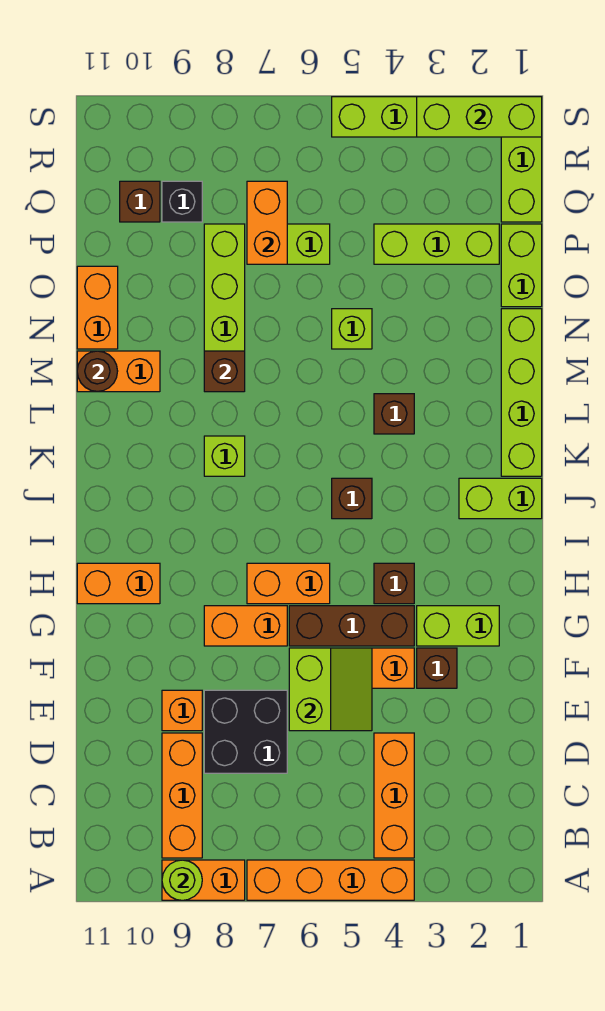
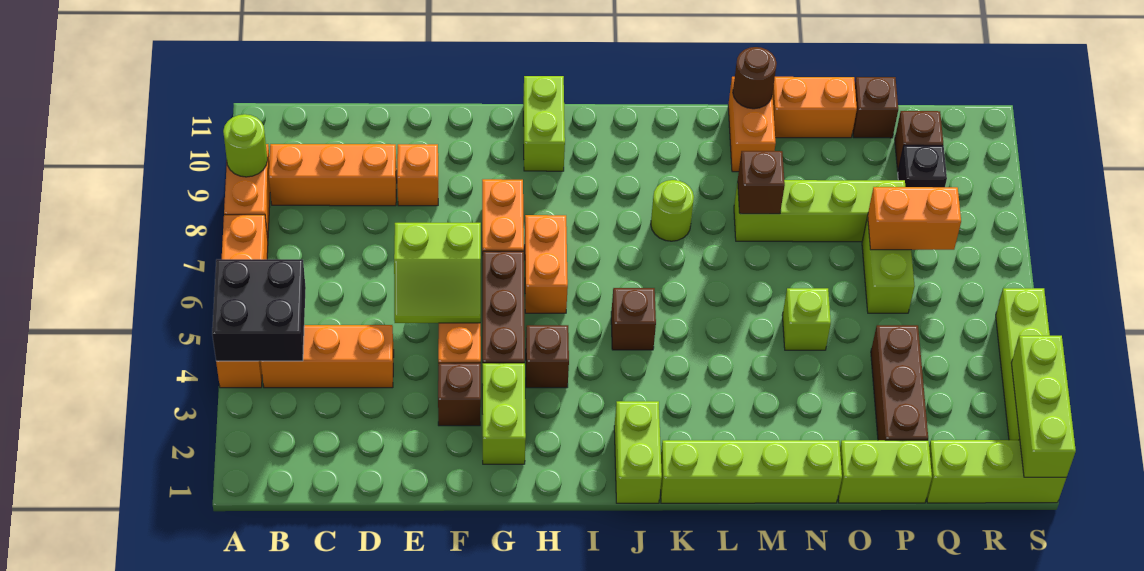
black brick D7:E8 level 1 -> black brick A4:B5 level 2
orange brick H10:H11 level 1 -> lime brick H10:H11 level 1
lime brick K8 level 1 -> lime round brick K8 level 1
brown brick L4 level 1 -> brown brick P11 level 1
lime brick P2:P4 level 1 -> brown brick P2:P4 level 1

